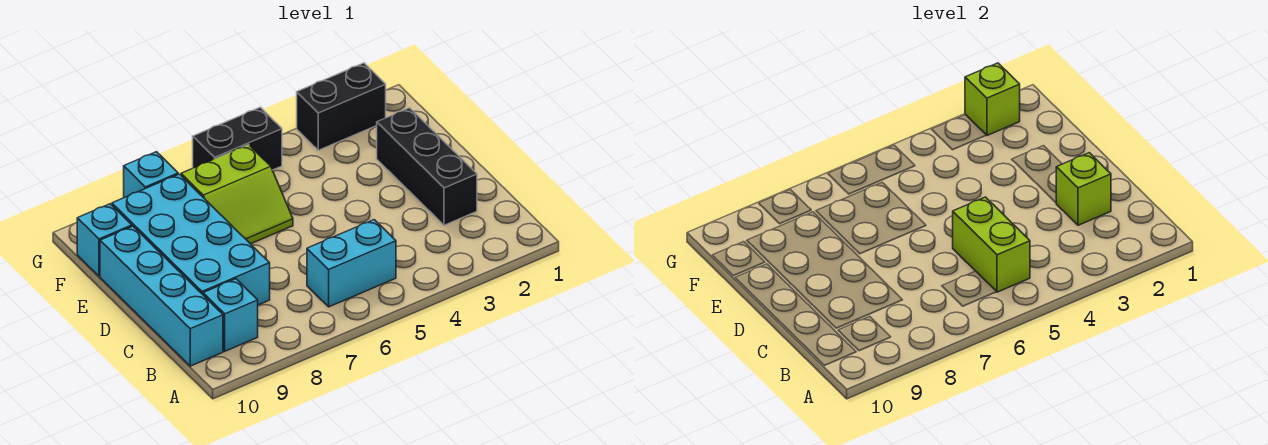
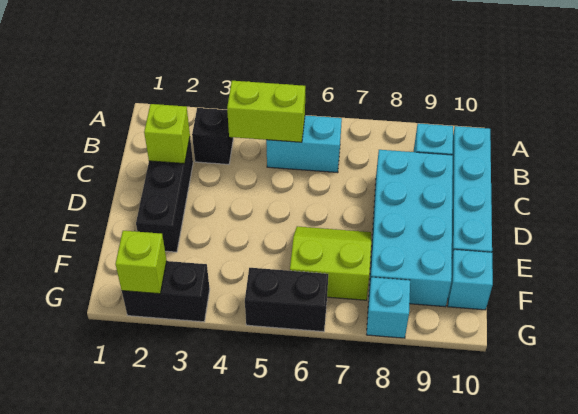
none -> black brick B3 level 1
lime brick B5:C5 level 2 -> lime brick B4:B5 level 2

